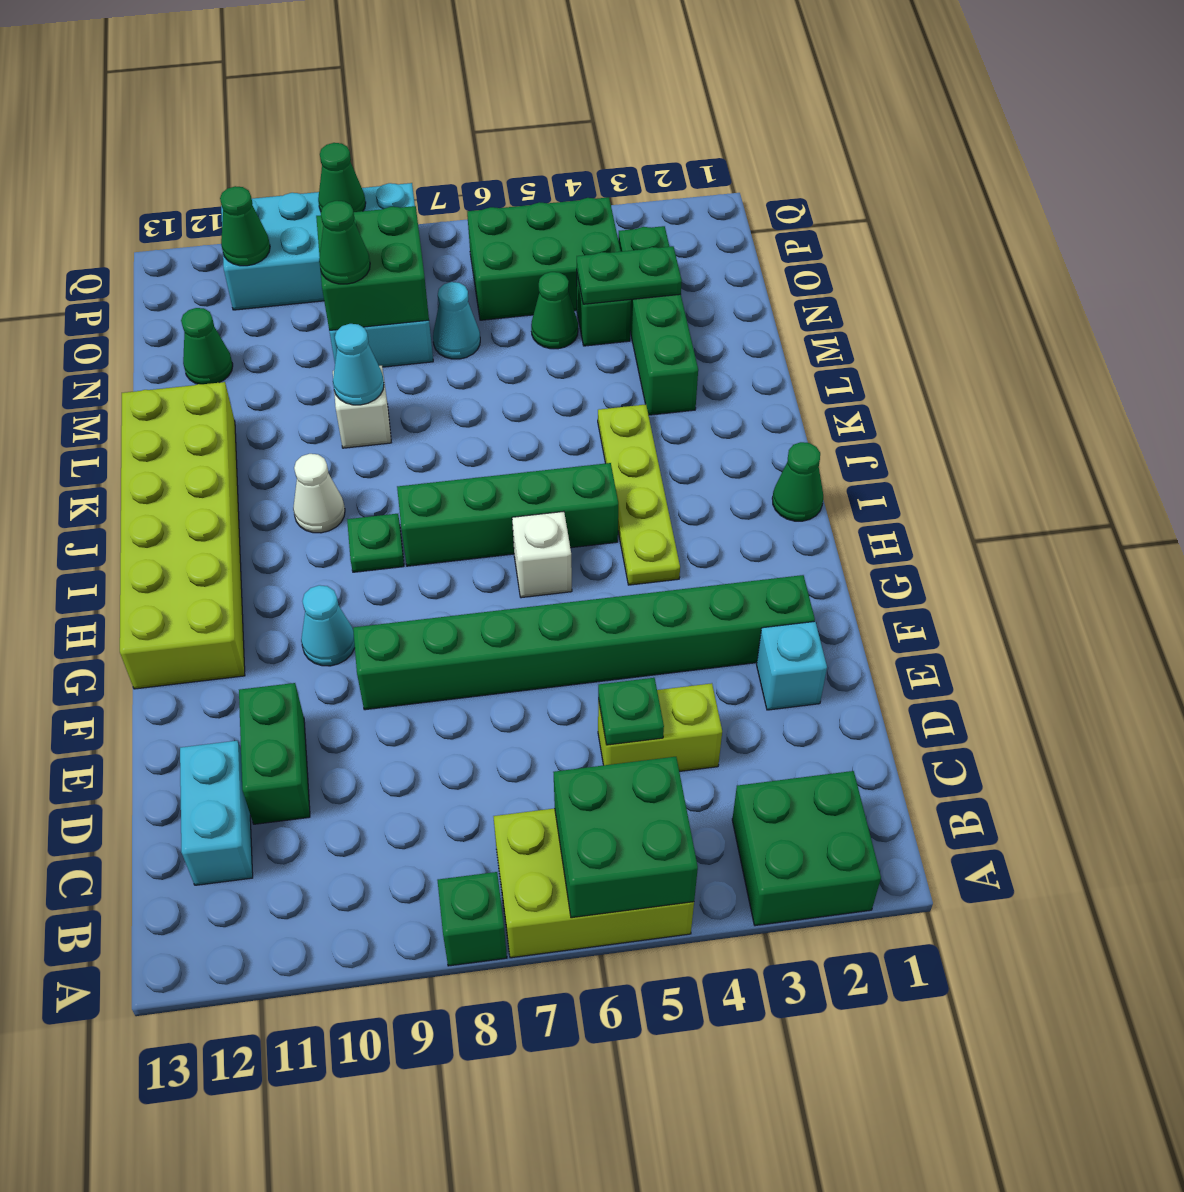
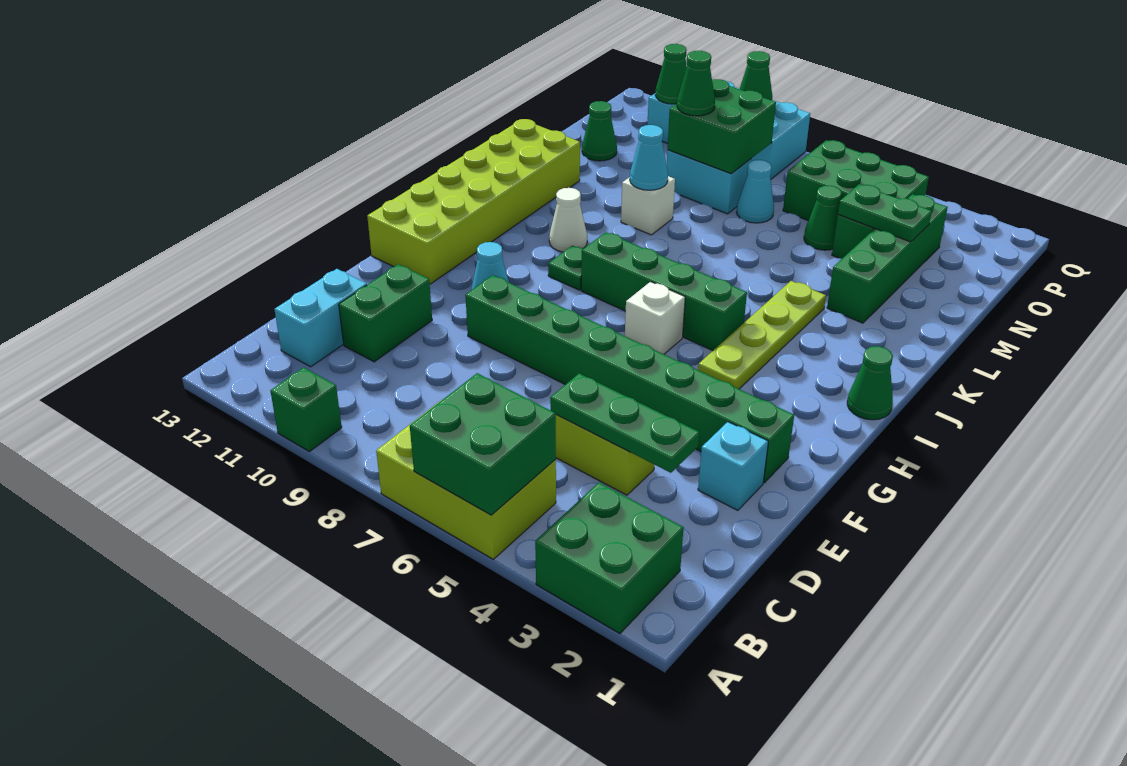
green brick A8 level 1 -> green brick A10 level 1
green plate D5 level 2 -> green plate D3:D5 level 2

